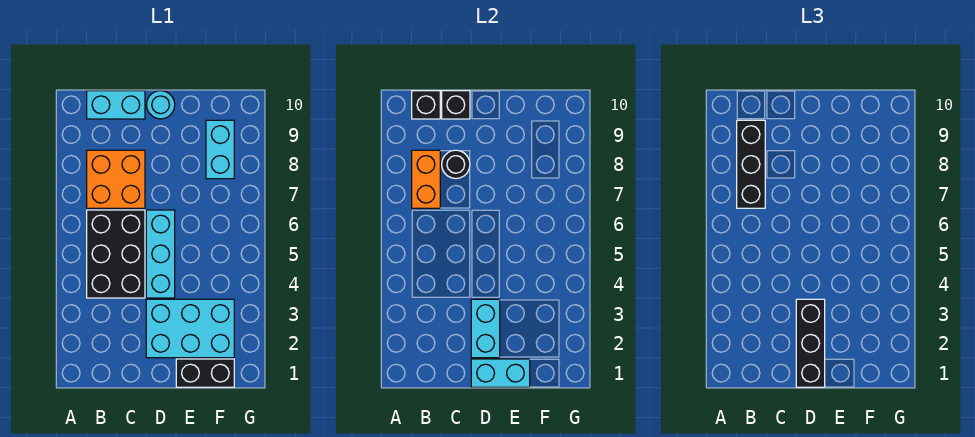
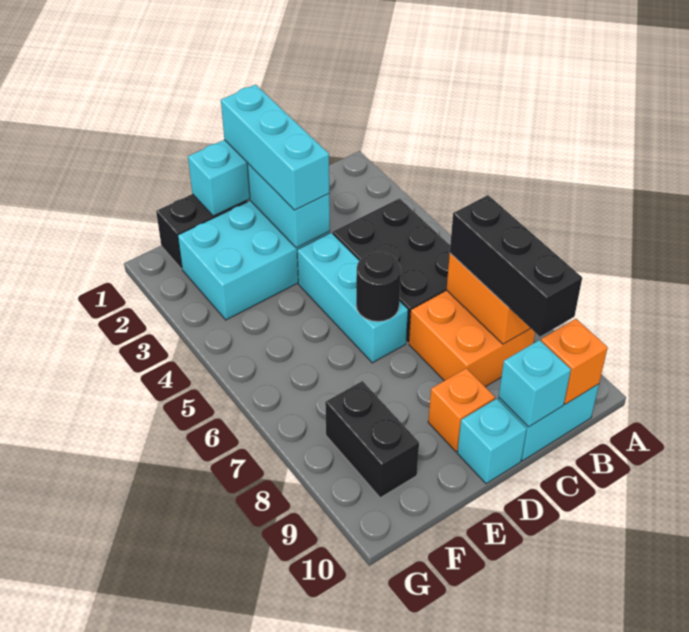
black brick B10 level 2 -> orange brick B10 level 2
black round brick C8 level 2 -> black round brick D6 level 2
black brick C10 level 2 -> cyan brick C10 level 2
black brick D1:D3 level 3 -> cyan brick D1:D3 level 3
none -> orange brick D9 level 1
cyan round brick D10 level 1 -> cyan brick D10 level 1
cyan brick F8:F9 level 1 -> black brick F8:F9 level 1

